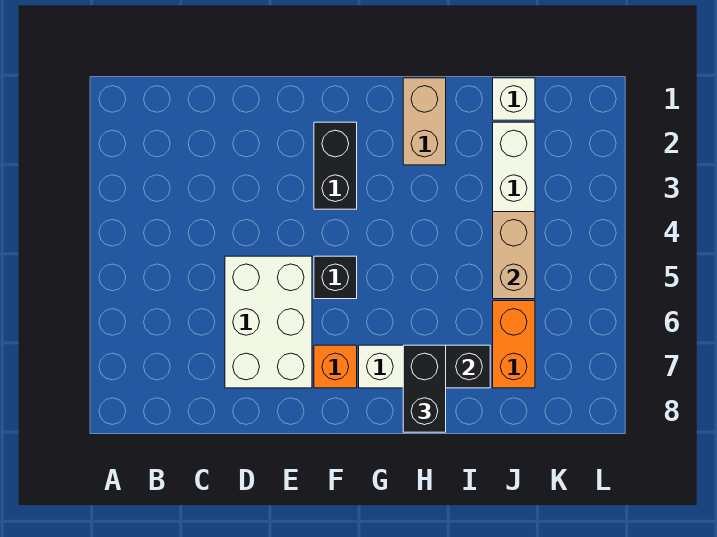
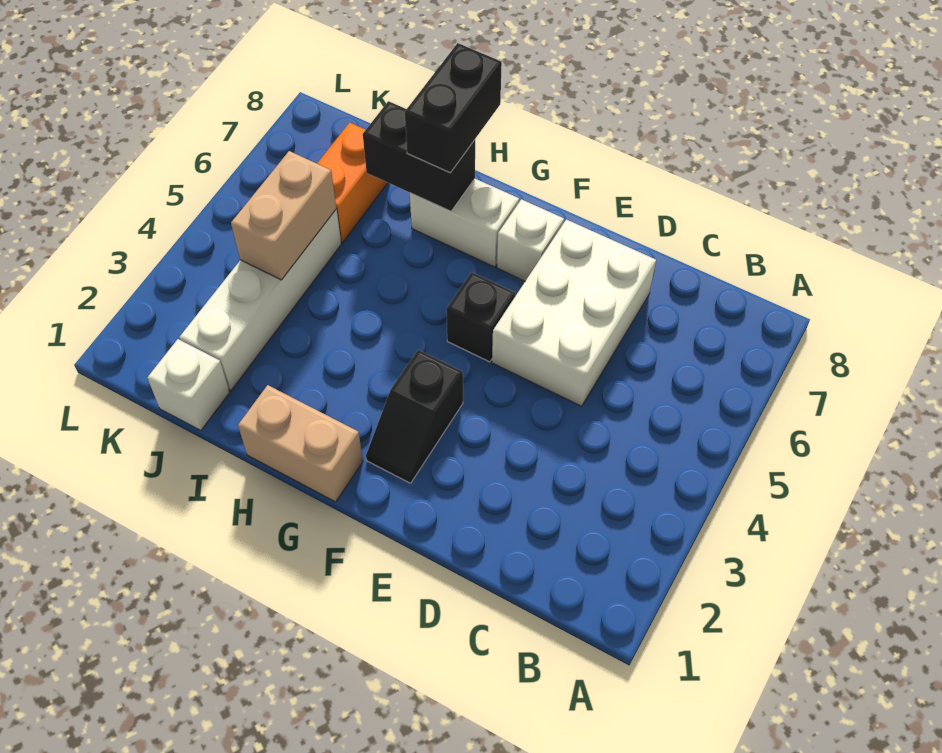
black brick F2:F3 level 1 -> black slope F2:F3 level 1 top 3
orange brick F7 level 1 -> white brick F7 level 1
tan brick H1:H2 level 1 -> tan brick G1:H1 level 1

